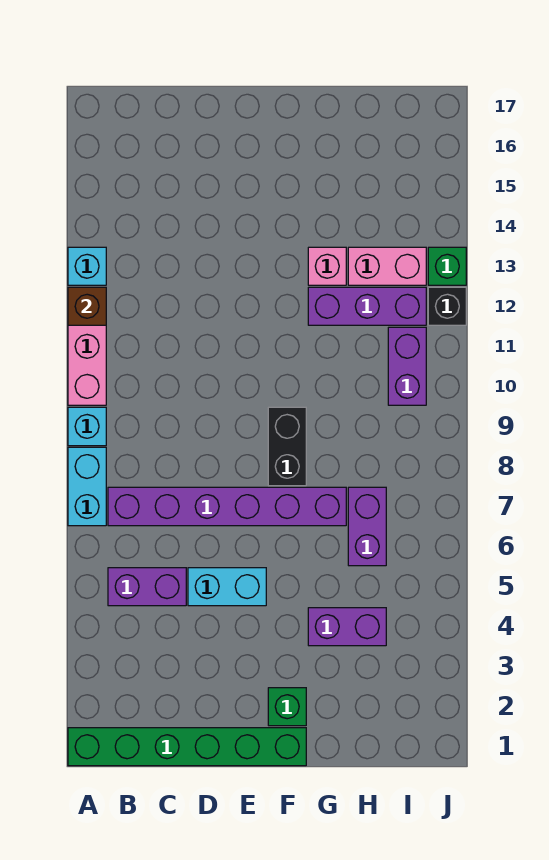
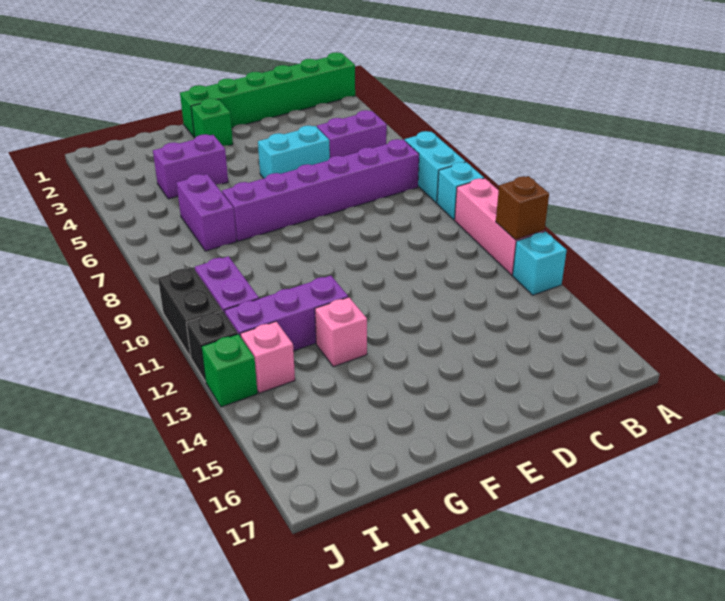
black brick F8:F9 level 1 -> black brick J10:J11 level 1
pink brick H13:I13 level 1 -> pink brick I13 level 1

